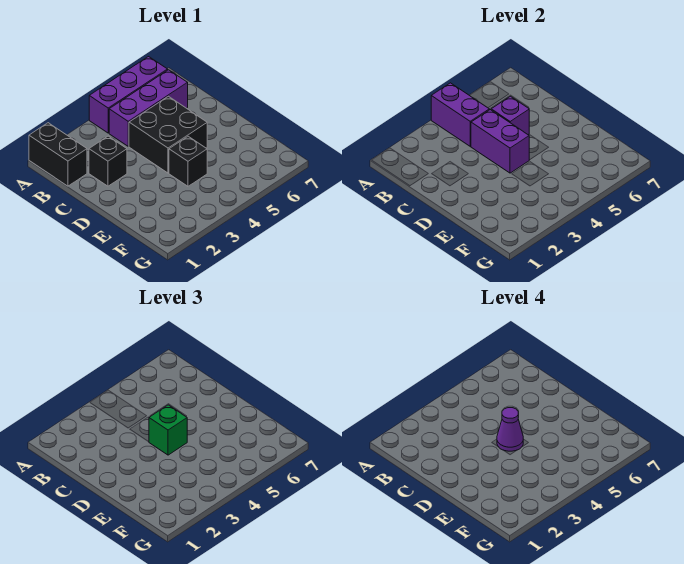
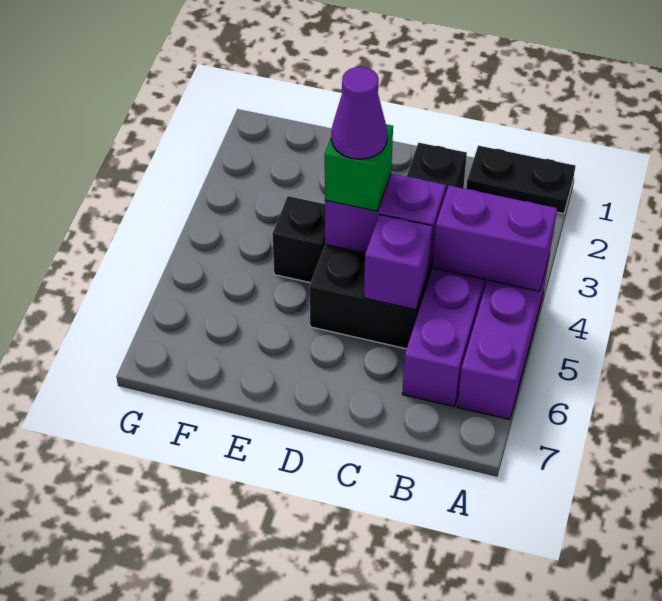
black brick A1:B1 level 1 -> black plate A1:B1 level 1

